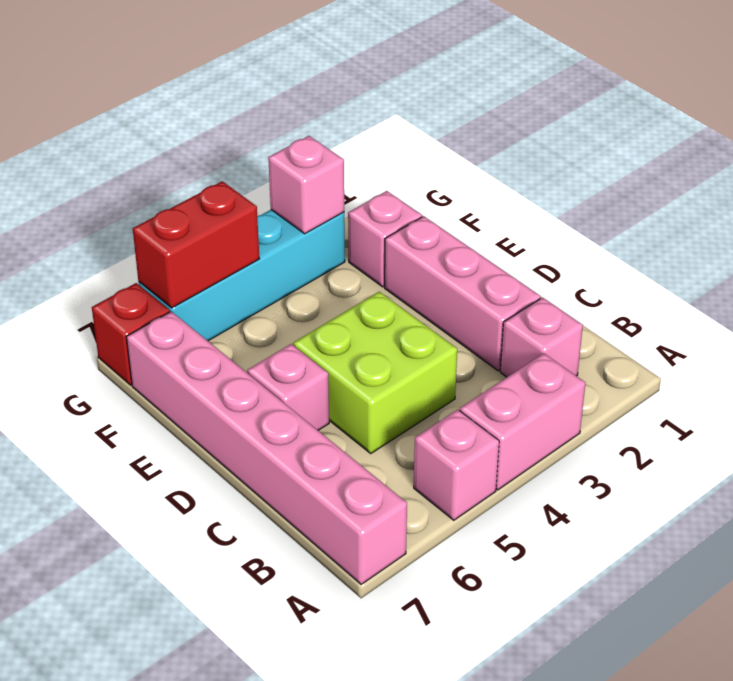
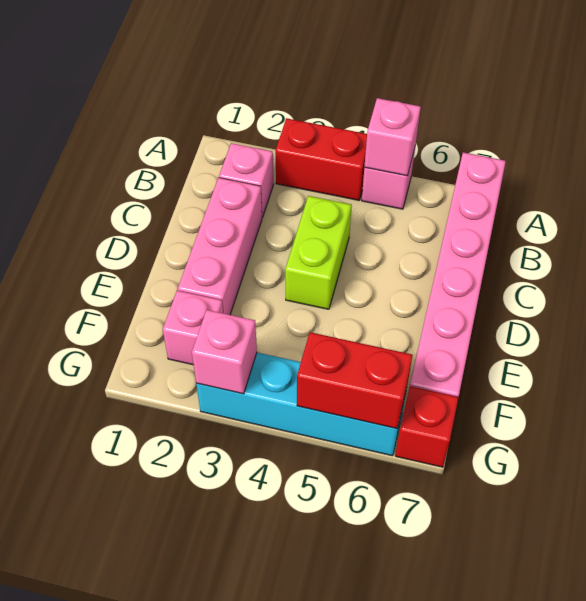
pink brick A3:A4 level 1 -> red brick A3:A4 level 1
lime brick C4:D5 level 1 -> lime brick C4:D4 level 1
pink brick D6 level 1 -> pink brick A5 level 2

